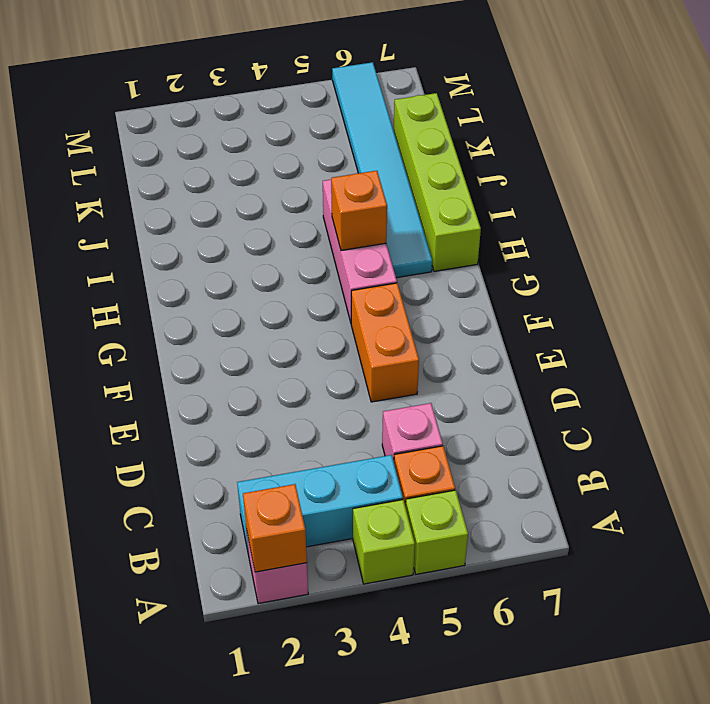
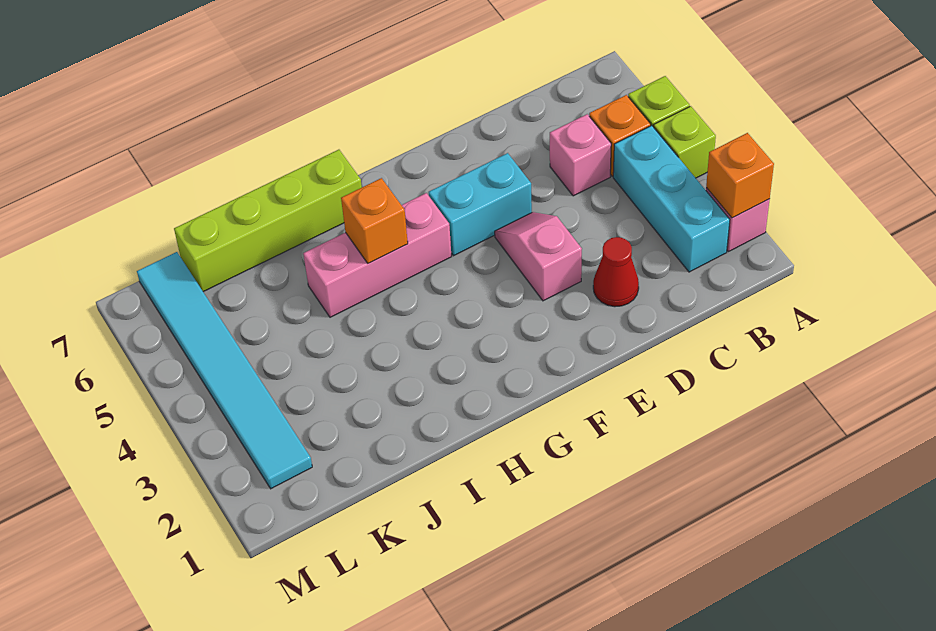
none -> red cone D2 level 1
none -> pink slope E3:E4 level 1 top 3
orange brick E5:F5 level 1 -> cyan brick E5:F5 level 1
cyan tile H6:M6 level 1 -> cyan tile L2:L7 level 1

